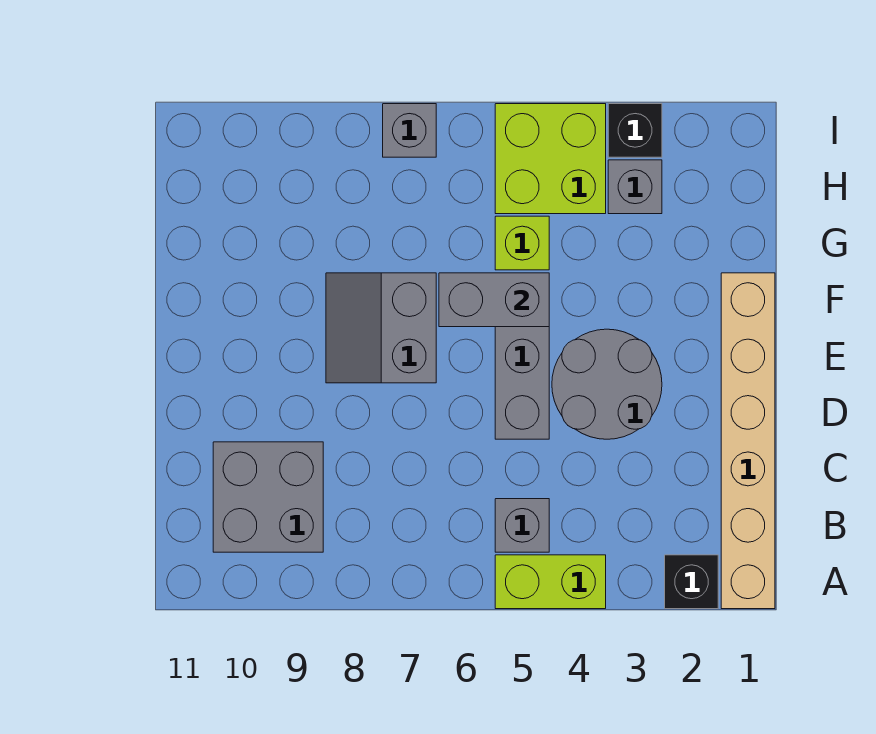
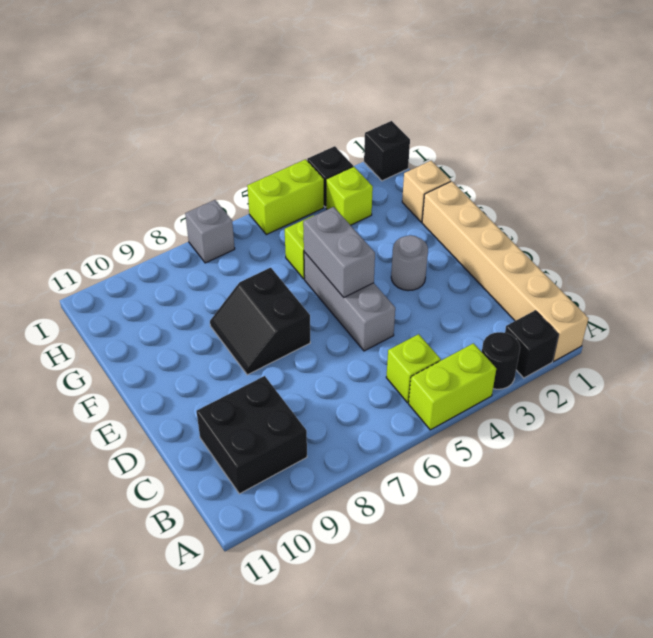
none -> black round brick A3 level 1
grey brick B5 level 1 -> lime brick B5 level 1
grey brick B9:C10 level 1 -> black brick B9:C10 level 1
grey round brick D3:E4 level 1 -> grey round brick E3 level 1
grey slope E7:F8 level 1 top 7 -> black slope E7:F8 level 1 top 7
grey brick F5:F6 level 2 -> grey brick E5:F5 level 2
none -> tan brick G1 level 1
grey brick H3 level 1 -> lime brick H3 level 1
lime brick H4:I5 level 1 -> lime brick I4:I5 level 1
none -> black brick I1 level 1

